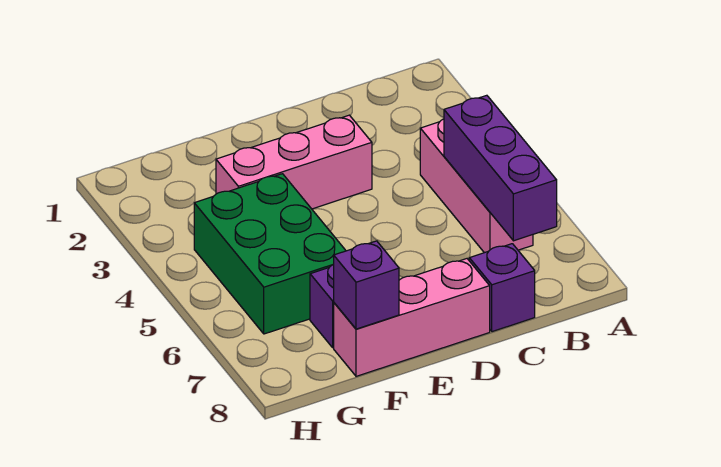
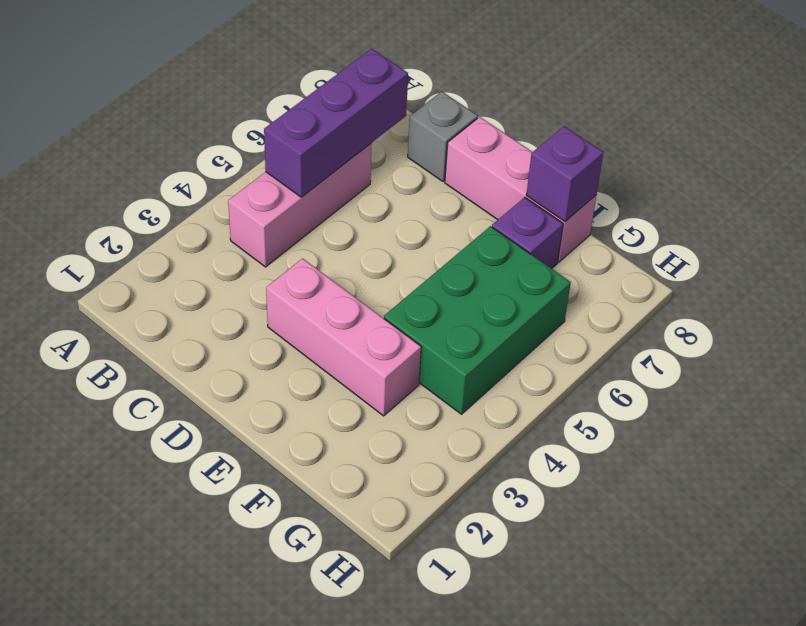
purple brick C8 level 1 -> grey brick C8 level 1

